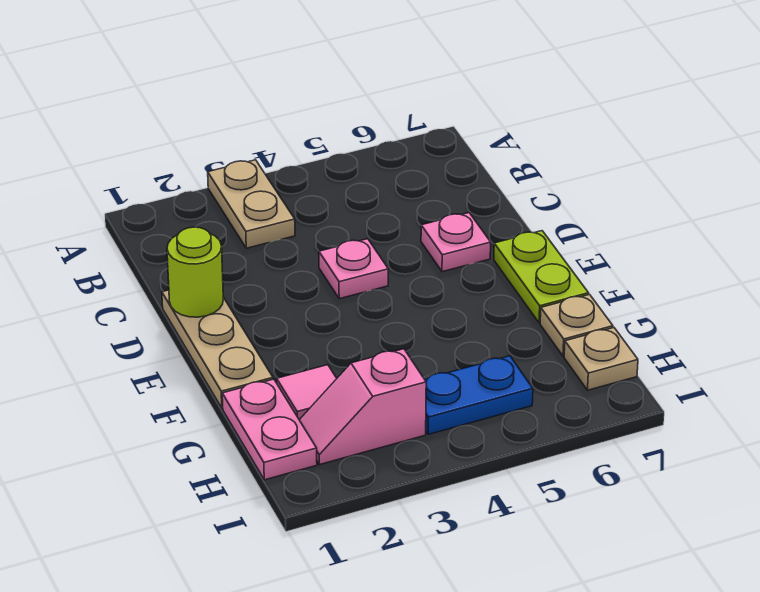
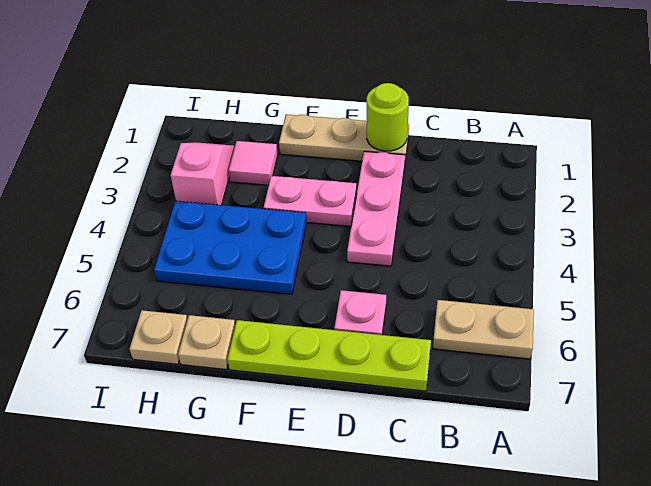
tan plate A3:B3 level 1 -> tan plate A6:B6 level 1
pink plate D4 level 1 -> pink plate D2:D4 level 1
lime plate E7:F7 level 1 -> lime plate C7:F7 level 1
pink plate G1:H1 level 1 -> pink plate E3:F3 level 1
blue plate H4:H5 level 1 -> blue plate F4:H5 level 1

